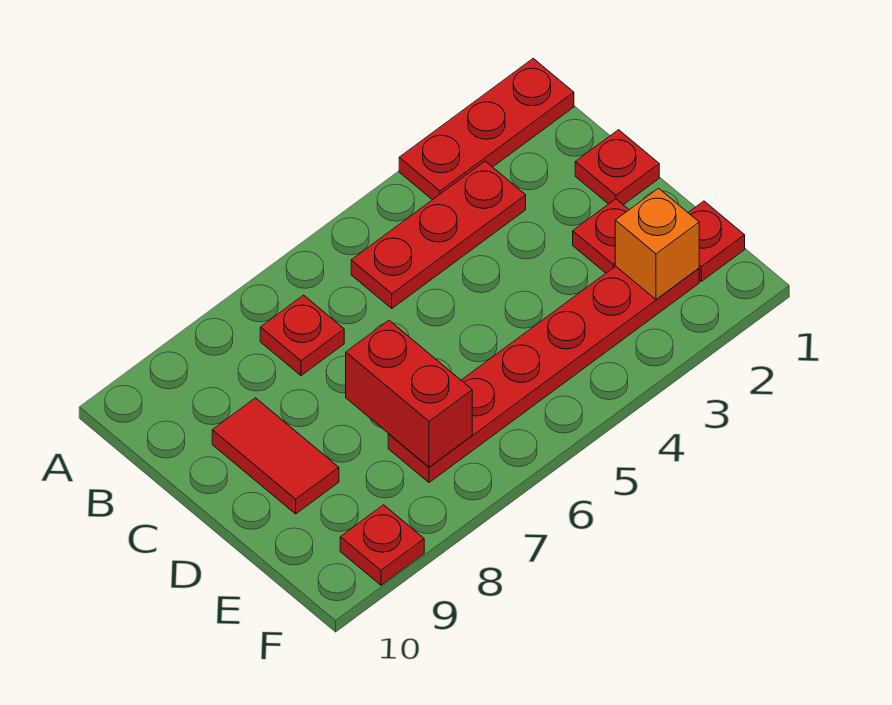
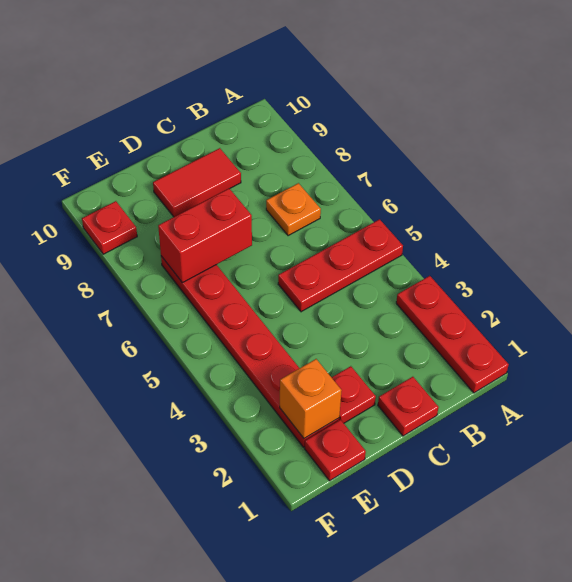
red plate B3:B5 level 1 -> red plate A5:C5 level 1
red plate B7 level 1 -> orange plate B7 level 1

